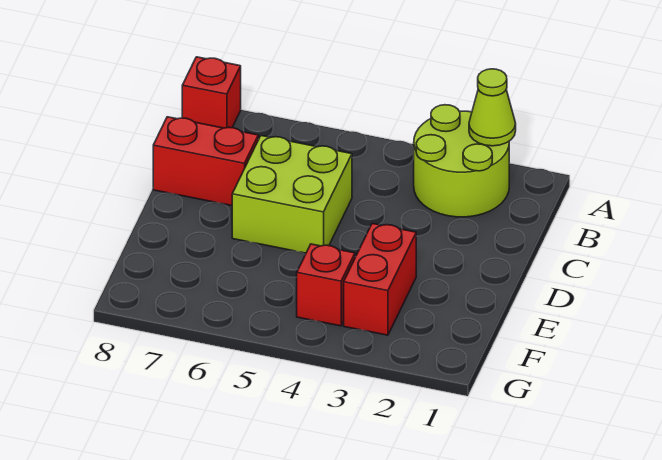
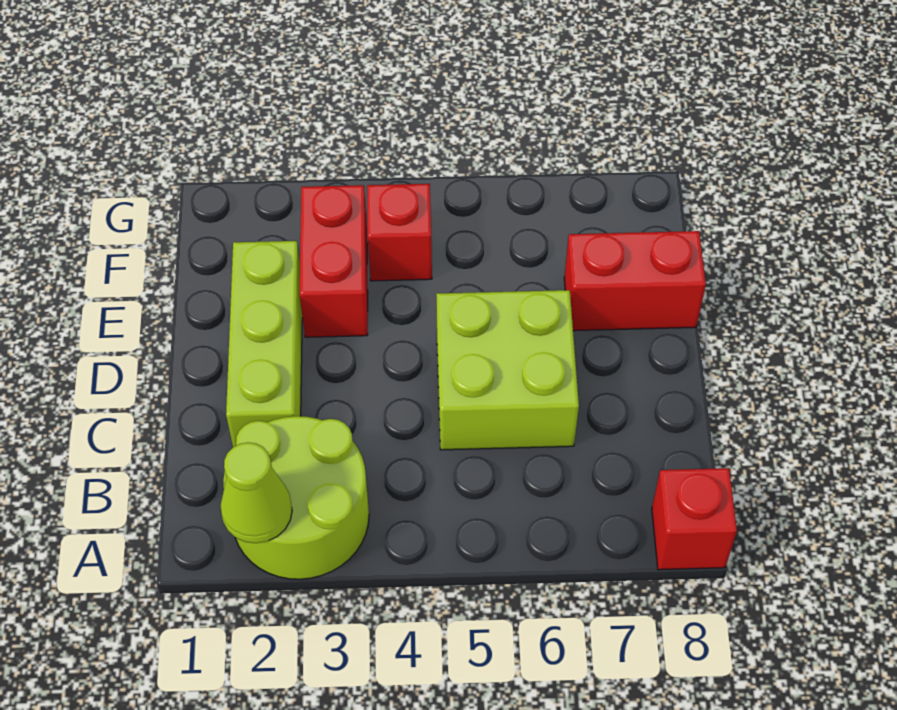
none -> lime brick C2:E2 level 1
red brick C7:C8 level 1 -> red brick E7:E8 level 1

